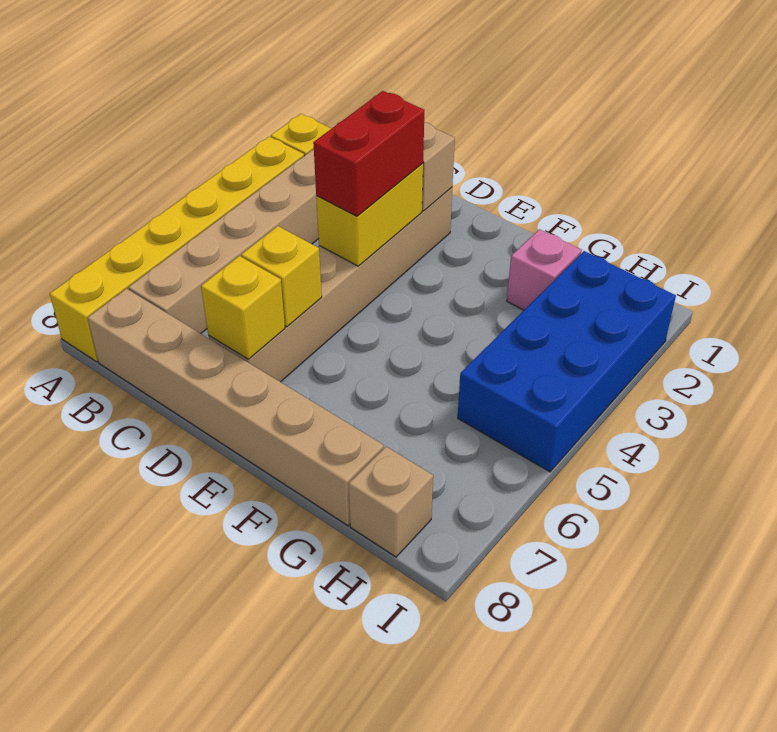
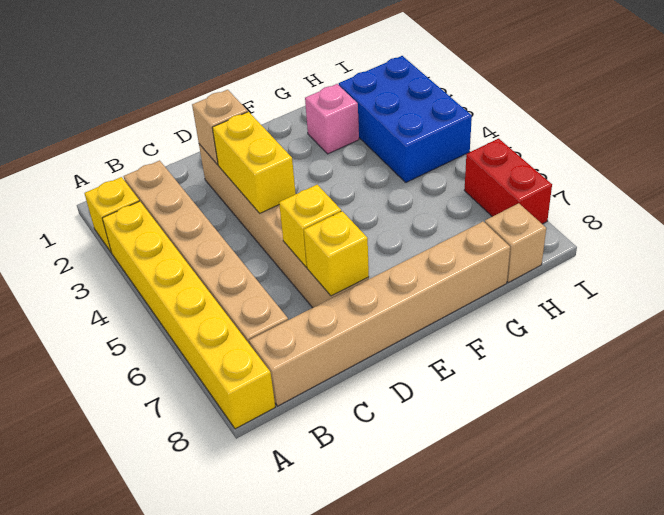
red brick D3:D4 level 3 -> red brick I6:I7 level 1
blue brick H2:I5 level 1 -> blue brick H2:I4 level 1

